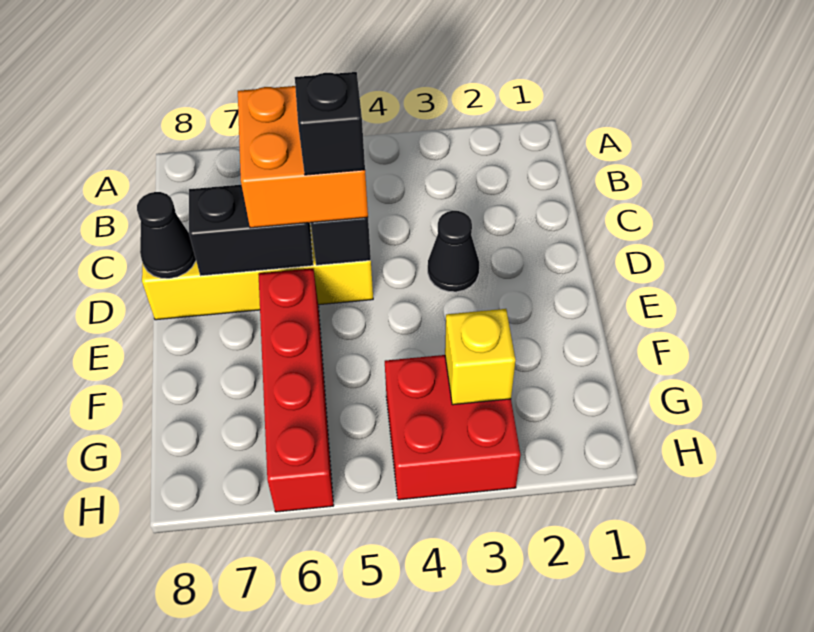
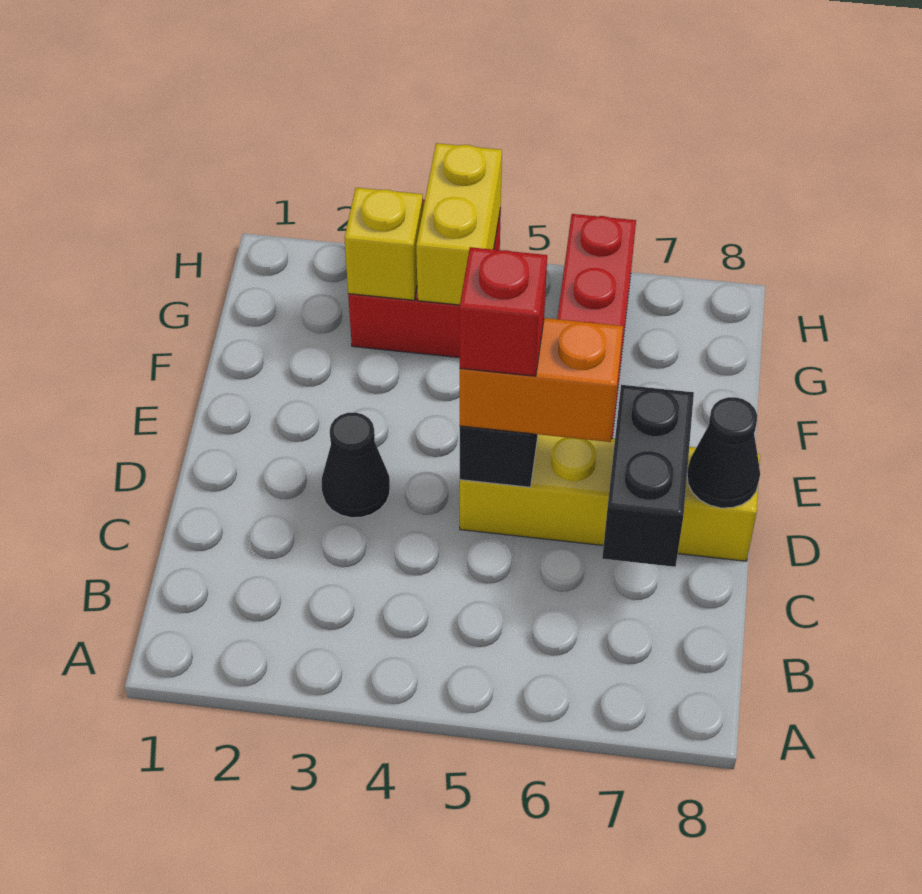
orange brick C5:D6 level 3 -> orange brick D5:D6 level 3
black brick D5 level 4 -> red brick D5 level 4
black brick D6:D7 level 2 -> black brick C7:D7 level 2
none -> yellow brick G4:H4 level 2

